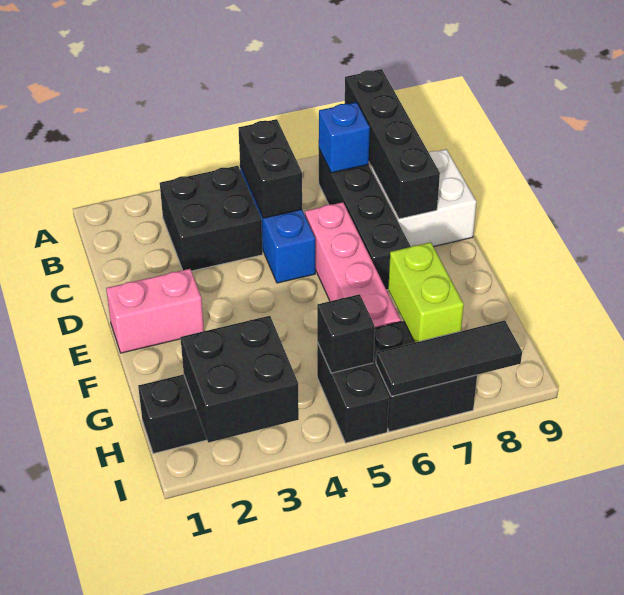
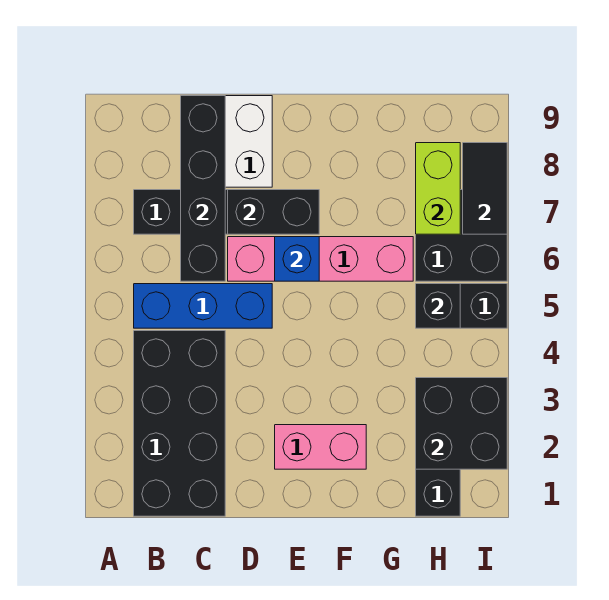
black brick A8:D8 level 2 -> black brick C6:C9 level 2
black brick B3:C4 level 1 -> black brick B1:C4 level 1
black brick B5:C5 level 2 -> black brick D7:E7 level 2
blue brick B7 level 2 -> blue brick E6 level 2
pink brick E1:E2 level 1 -> pink brick E2:F2 level 1
lime brick G7:H7 level 2 -> lime brick H7:H8 level 2
black tile I6:I8 level 2 -> black tile I7:I8 level 2

